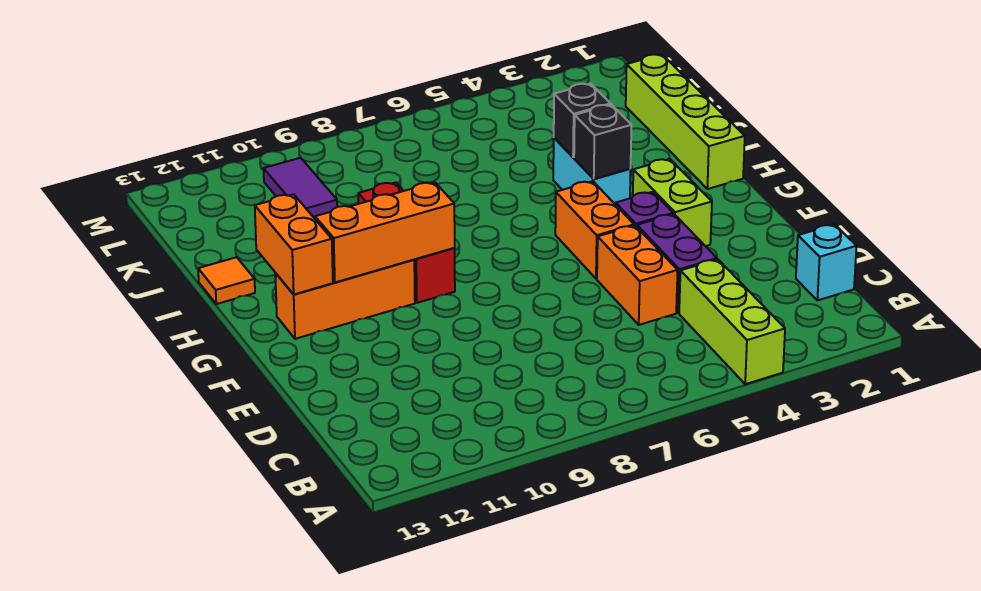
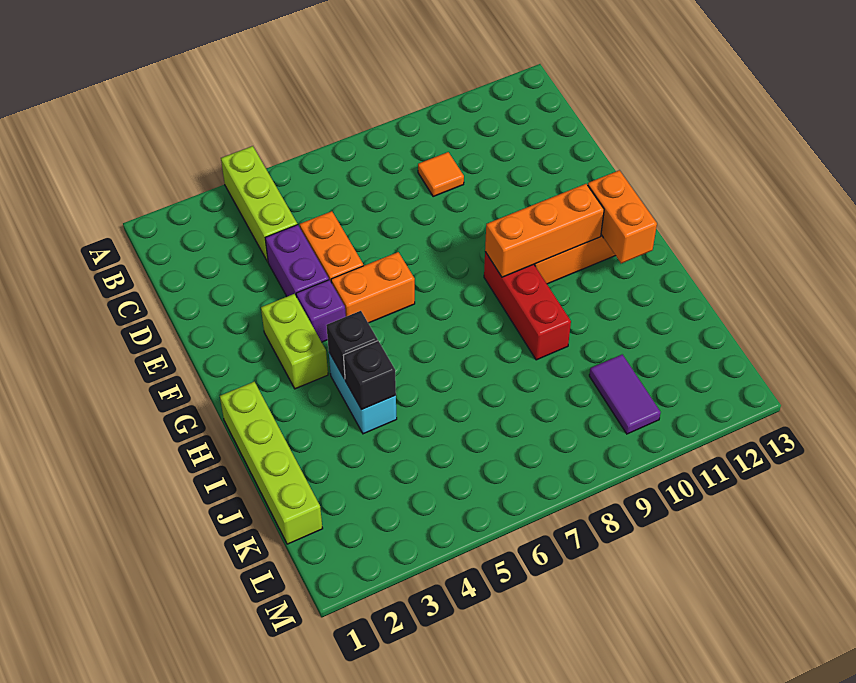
cyan brick C1 level 1 -> none
orange brick F5:G5 level 1 -> orange brick F5:F6 level 1
orange tile I13 level 1 -> orange tile C9 level 1

